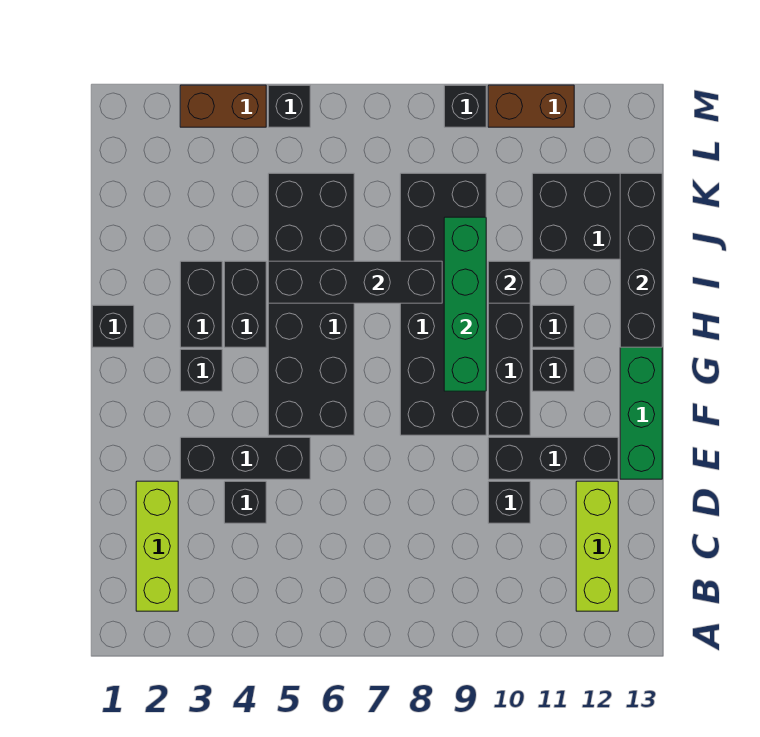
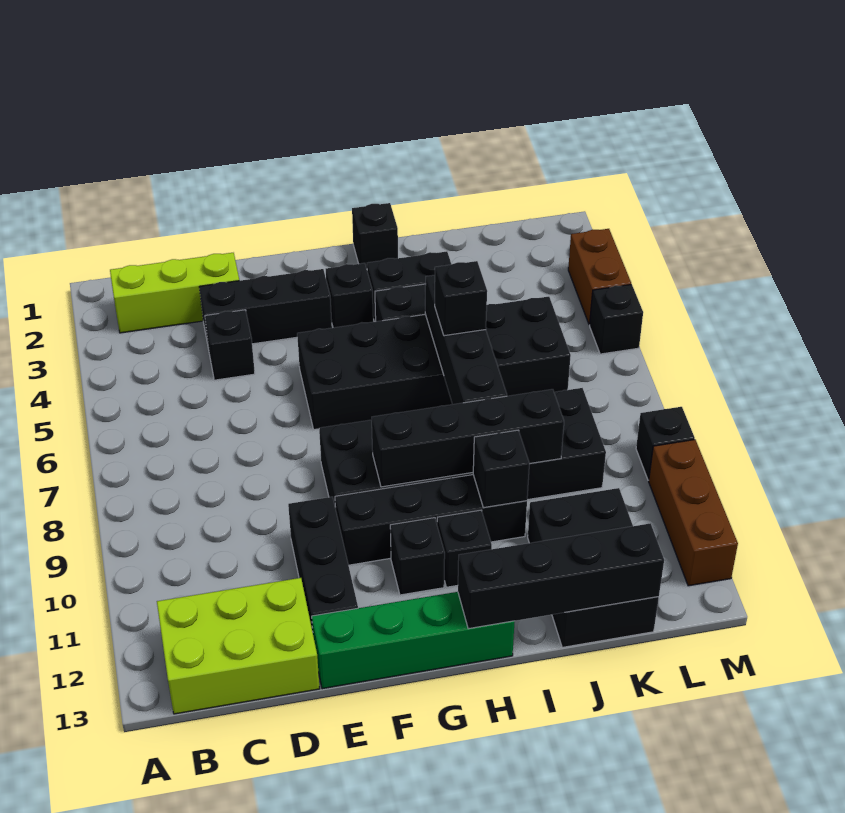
lime brick B12:D12 level 1 -> lime brick B12:D13 level 1
black brick D10 level 1 -> black brick I6 level 3
black brick E3:E5 level 1 -> black brick D3:F3 level 1
green brick G9:J9 level 2 -> black brick G9:J9 level 2
brown brick M10:M11 level 1 -> brown brick M10:M12 level 1

